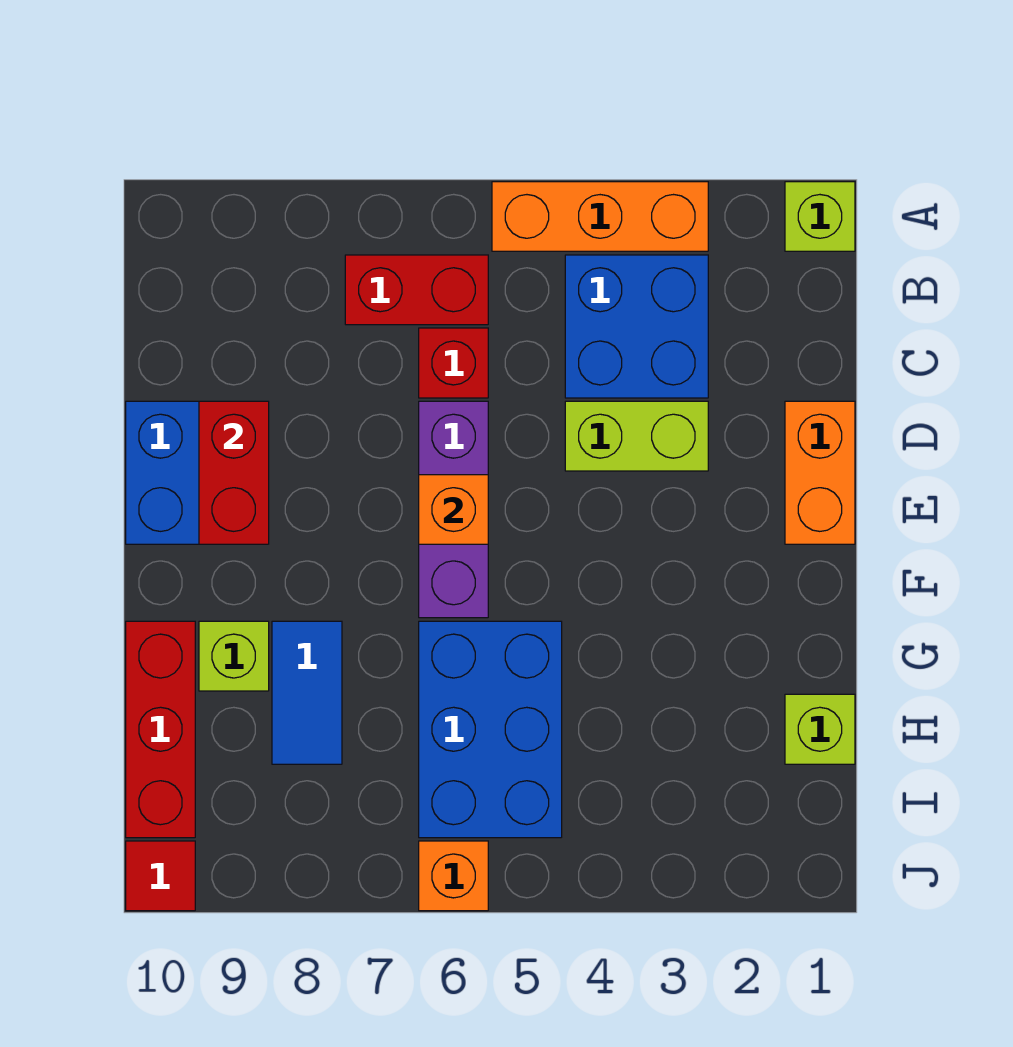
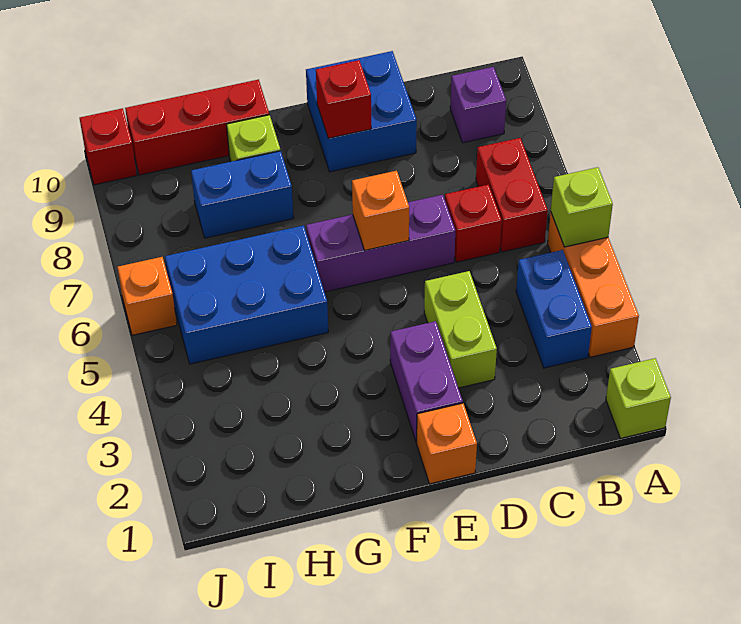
blue brick B3:C4 level 1 -> blue brick B3:B4 level 1
none -> purple brick B9 level 1
orange brick D1:E1 level 1 -> orange brick E1 level 1
red brick D9:E9 level 2 -> red brick E9 level 2
none -> purple brick E2:E3 level 1
blue tile G8:H8 level 1 -> blue brick G8:H8 level 1
lime brick H1 level 1 -> lime brick A5 level 2
red tile J10 level 1 -> red brick J10 level 1

